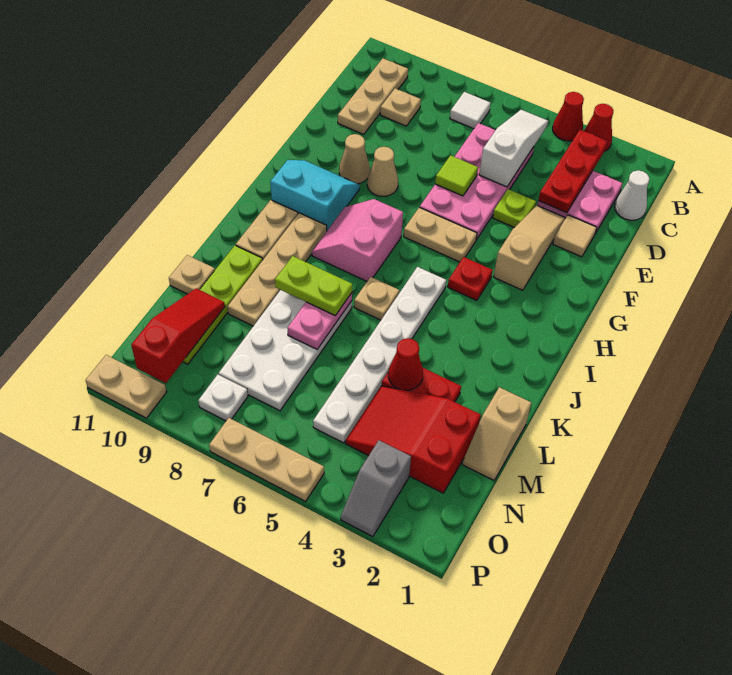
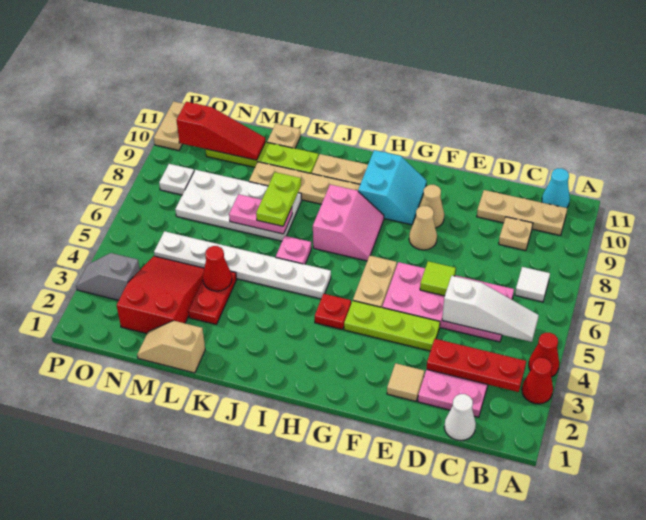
none -> cyan cone B11 level 1
tan slope E3:G3 level 1 top G -> none
lime plate E4 level 1 -> lime plate E4:G4 level 1
pink slope H7:I8 level 1 top 7 -> pink slope H7:I8 level 1 top I
tan plate J6 level 1 -> pink plate J6 level 1
tan plate P5:P7 level 1 -> none

